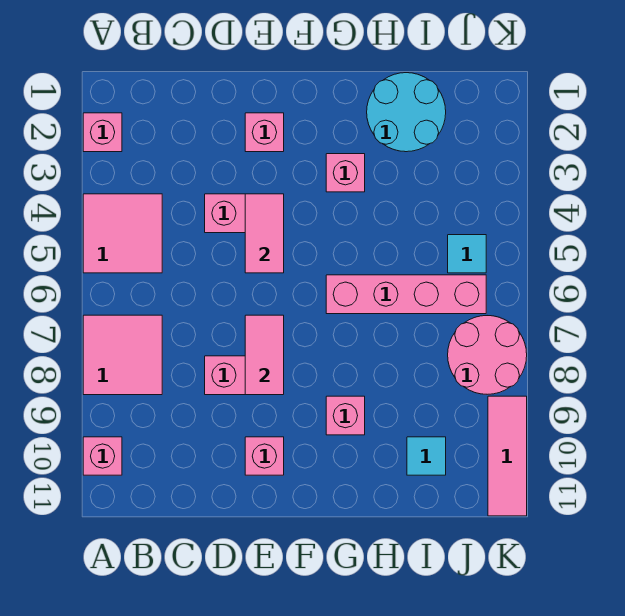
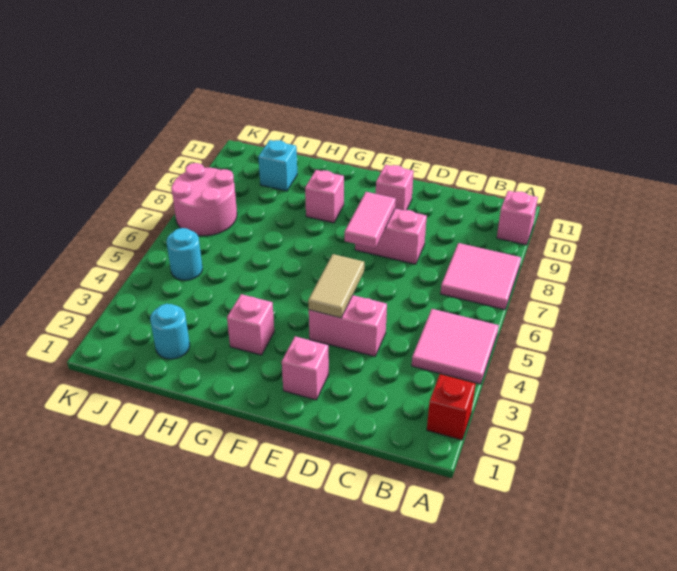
pink brick A2 level 1 -> red brick A2 level 1
pink tile E4:E5 level 2 -> tan tile E4:E5 level 2
pink brick G6:J6 level 1 -> none
cyan round brick H1:I2 level 1 -> cyan round brick I2 level 1
cyan tile I10 level 1 -> cyan brick I10 level 1
cyan tile J5 level 1 -> cyan round brick J5 level 1
pink tile K9:K11 level 1 -> none

